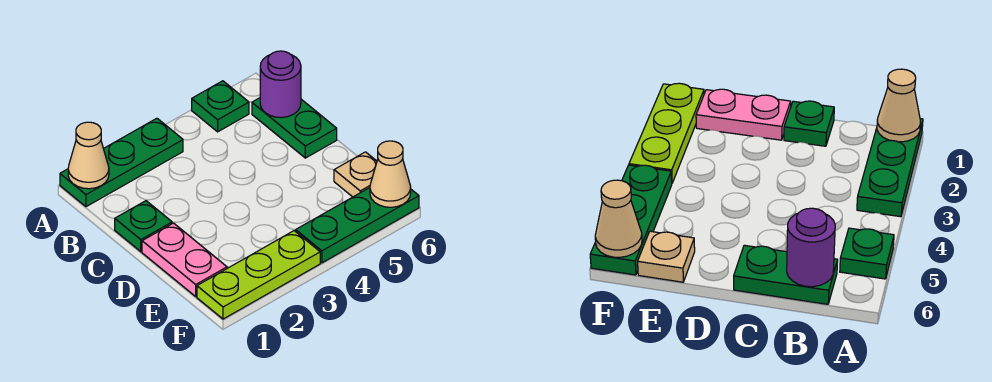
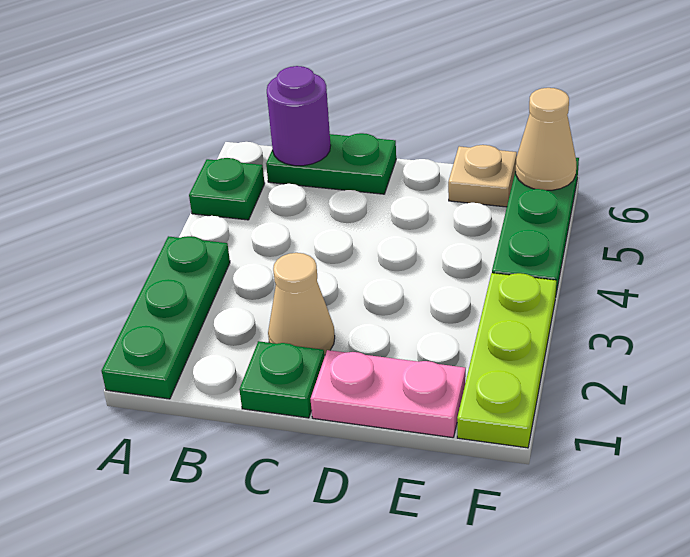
tan cone A1 level 2 -> tan cone C2 level 1

